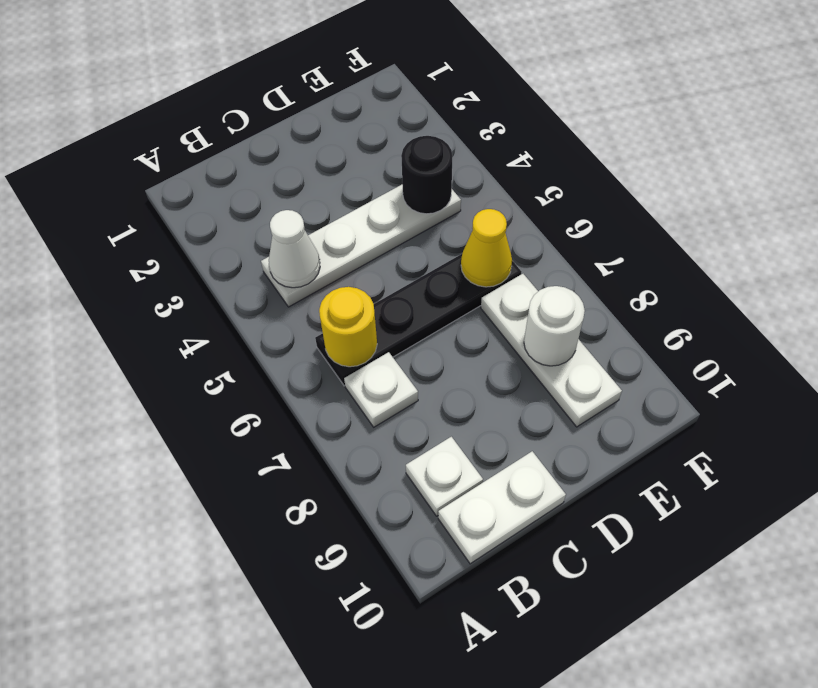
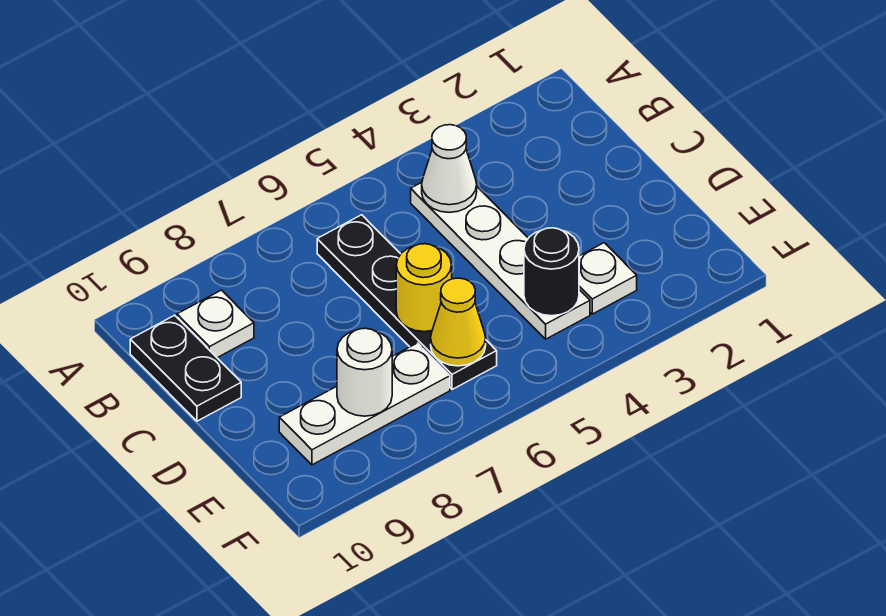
yellow round brick B6 level 2 -> yellow round brick D6 level 2
white plate B7 level 1 -> white plate E3 level 1
white plate B10:C10 level 1 -> black plate B10:C10 level 1

